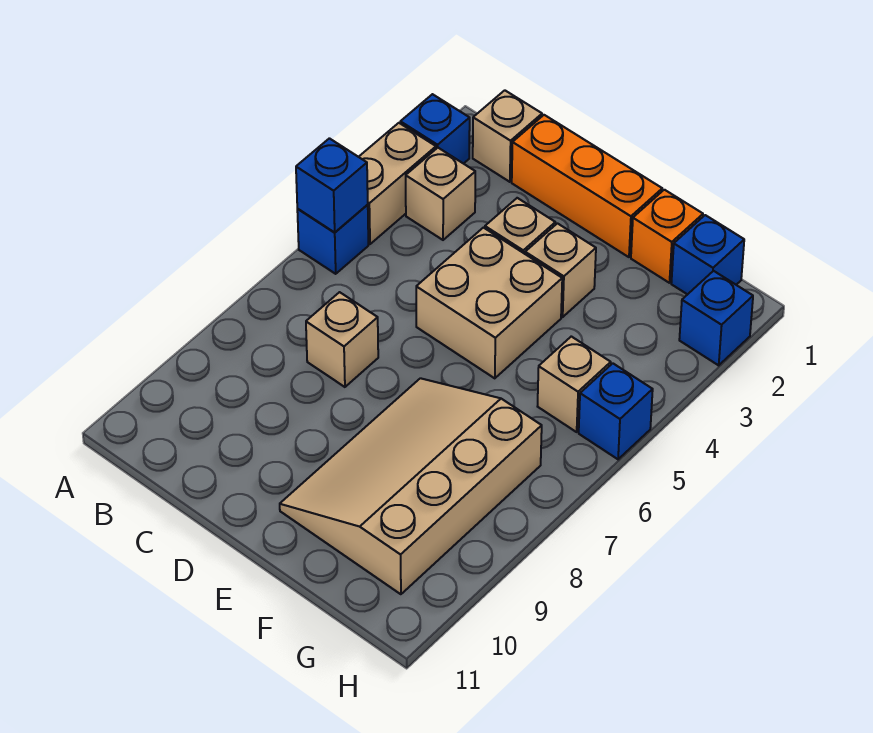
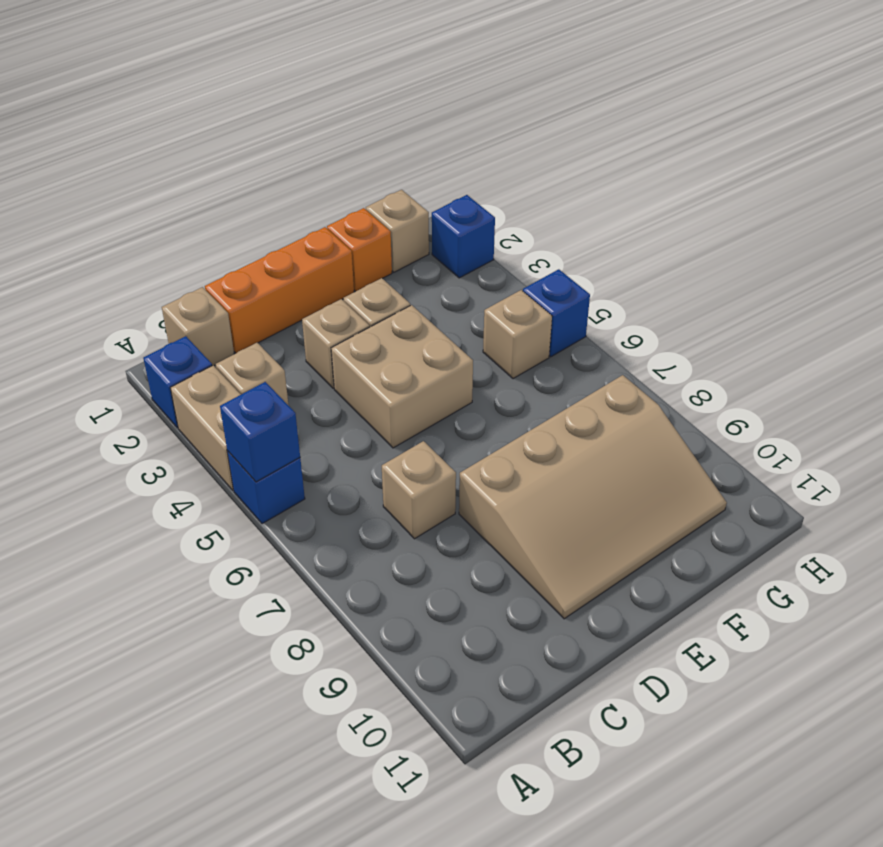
tan slope E7:G10 level 1 top G -> tan slope D8:G10 level 1 top 8
blue brick G1 level 1 -> tan brick G1 level 1

